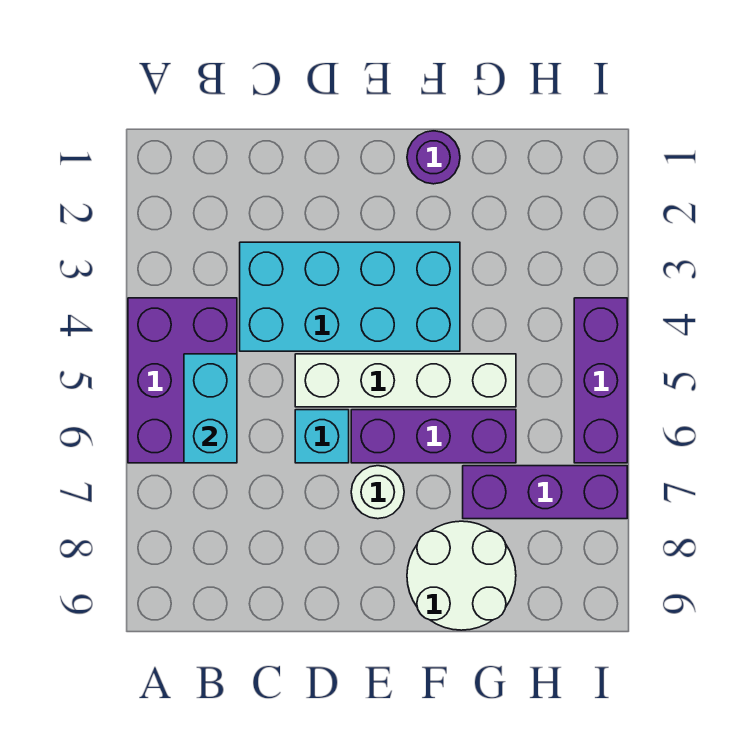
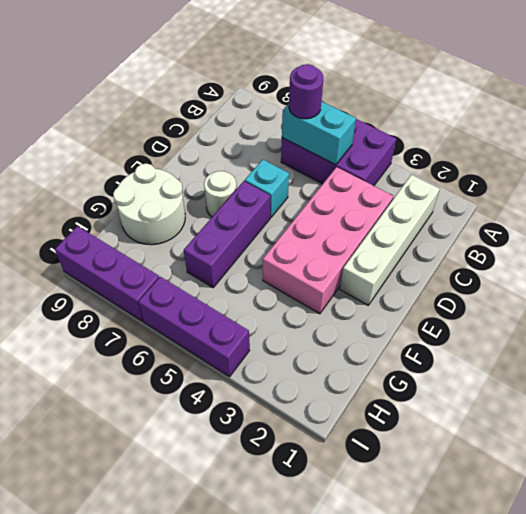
cyan brick C3:F4 level 1 -> pink brick C3:F4 level 1
white brick D5:G5 level 1 -> white brick B2:E2 level 1
purple round brick F1 level 1 -> purple round brick B6 level 3
purple brick G7:I7 level 1 -> purple brick I7:I9 level 1

